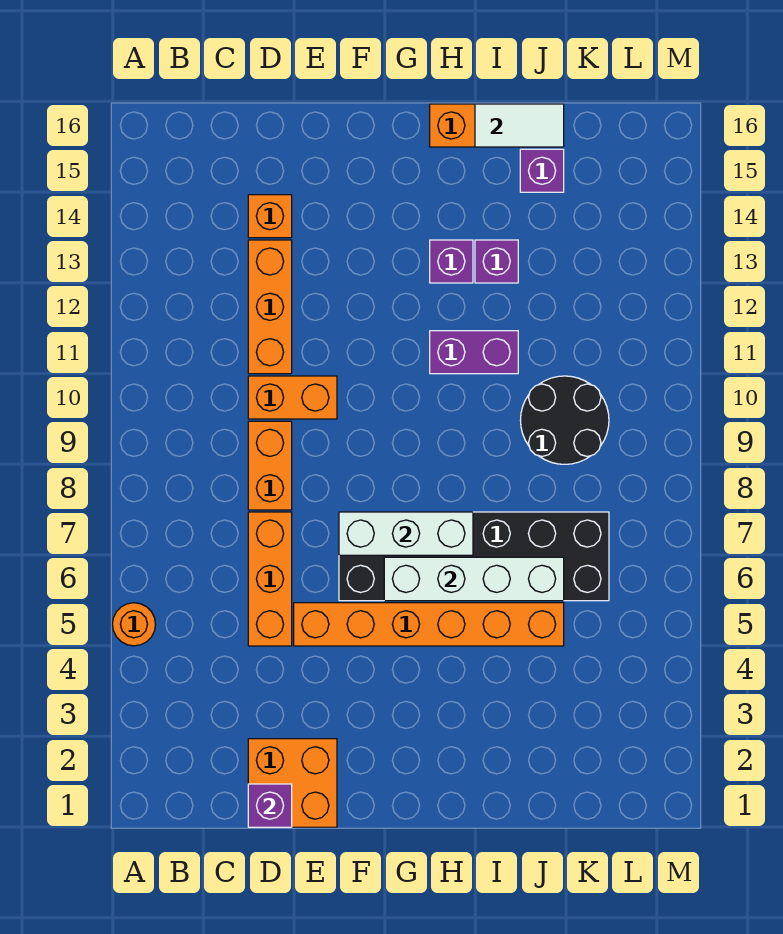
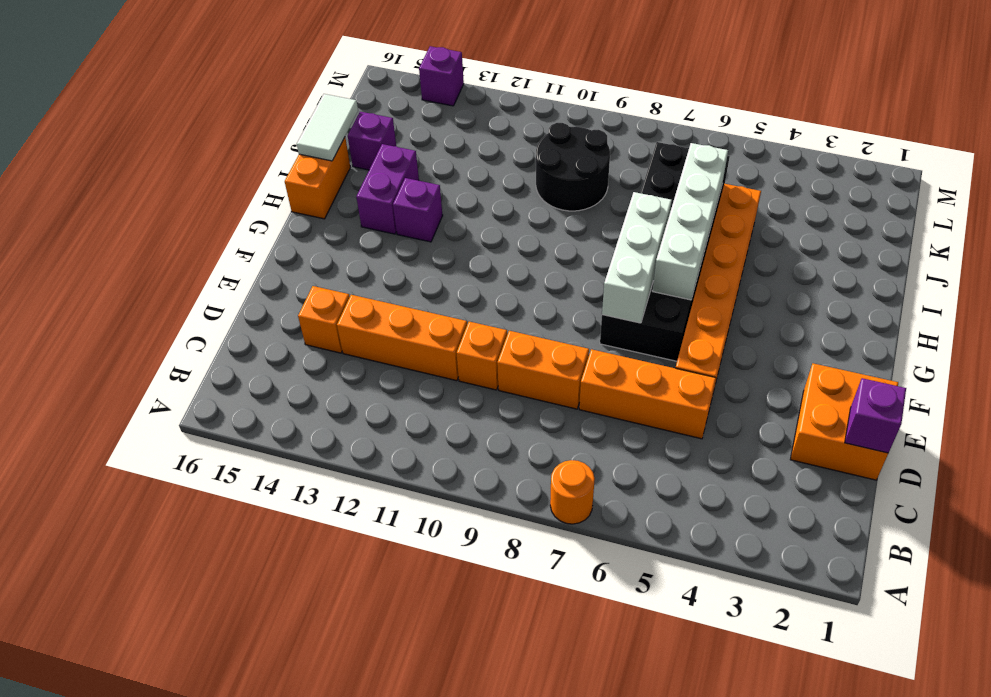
orange round brick A5 level 1 -> orange round brick A7 level 1
orange brick D10:E10 level 1 -> orange brick D10 level 1
purple brick H11:I11 level 1 -> purple brick H14:I14 level 1
purple brick I13 level 1 -> purple brick M14 level 1

